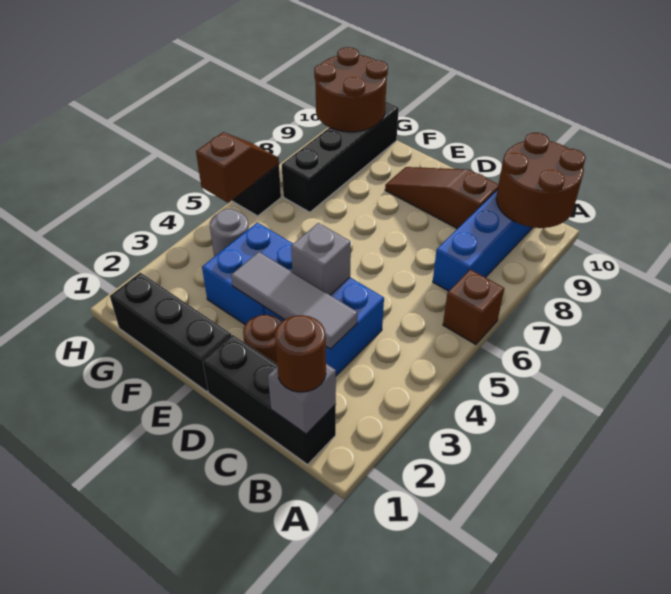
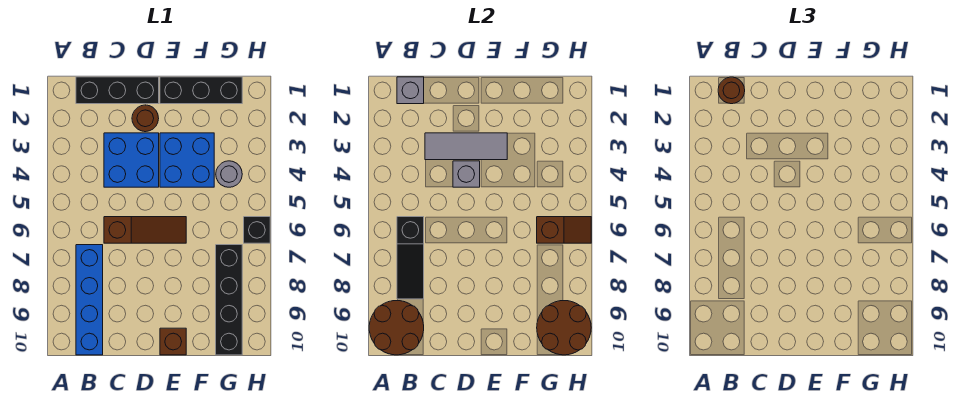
brown brick A6 level 1 -> brown brick E10 level 1
none -> black slope B6:B8 level 2 top 6
brown slope C9:E9 level 1 top C -> brown slope C6:E6 level 1 top C
brown slope H5:H6 level 2 top 5 -> brown slope G6:H6 level 2 top G

